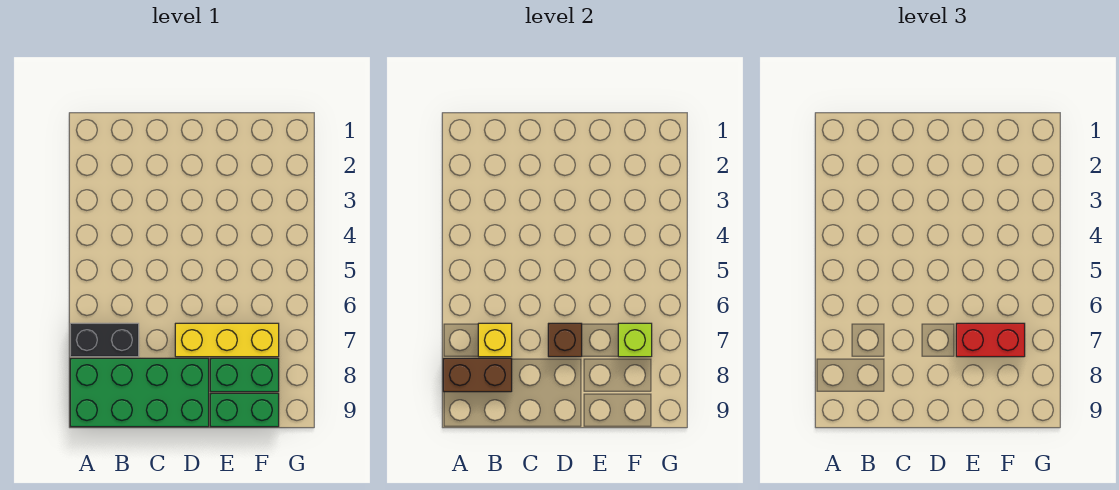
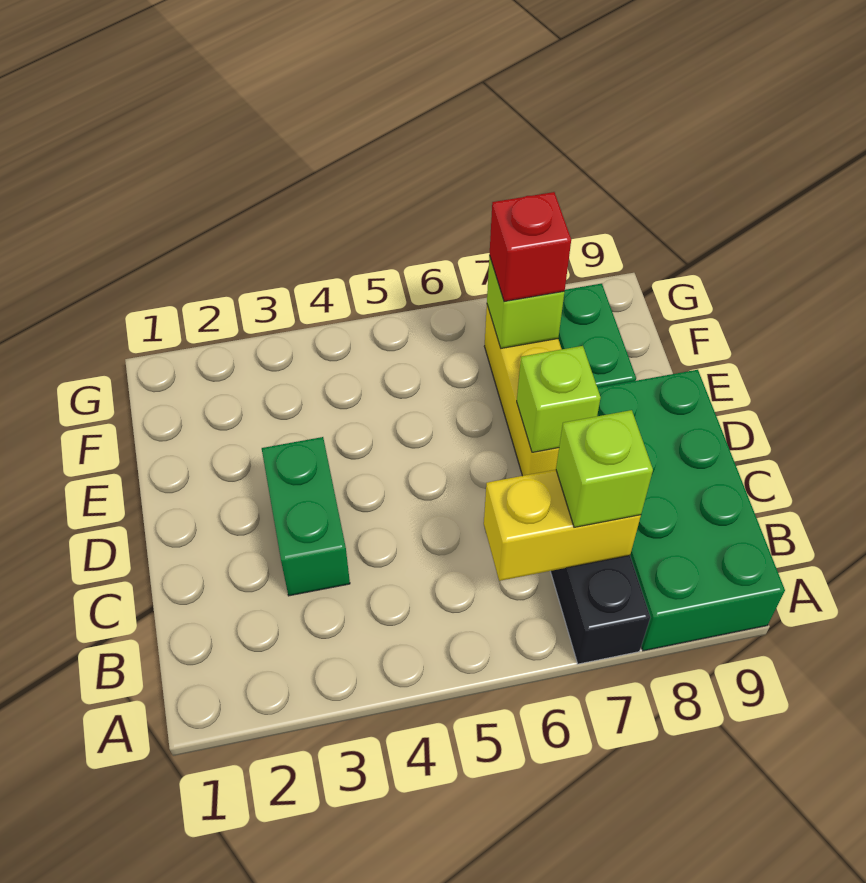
brown brick A8:B8 level 2 -> none
yellow brick B7 level 2 -> yellow brick B6:B7 level 2
none -> lime brick B7 level 3
brown brick D7 level 2 -> lime brick D7 level 2
red brick E7:F7 level 3 -> red brick F7 level 3
green brick E9:F9 level 1 -> green brick C3:D3 level 1

